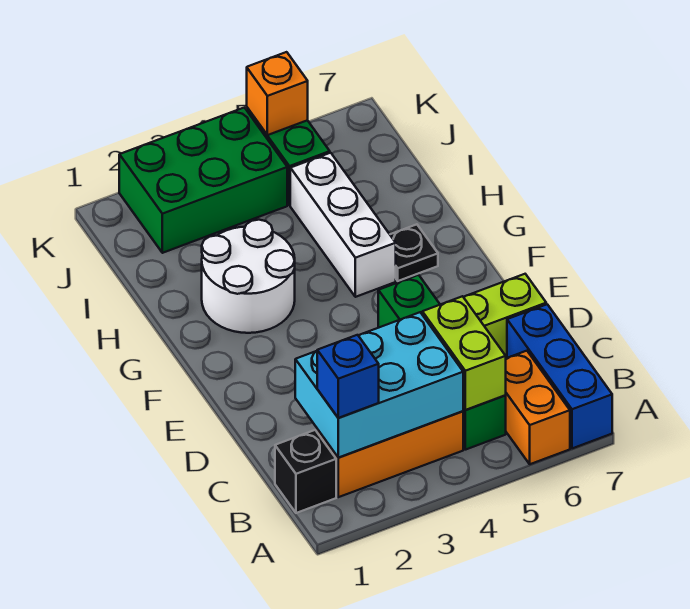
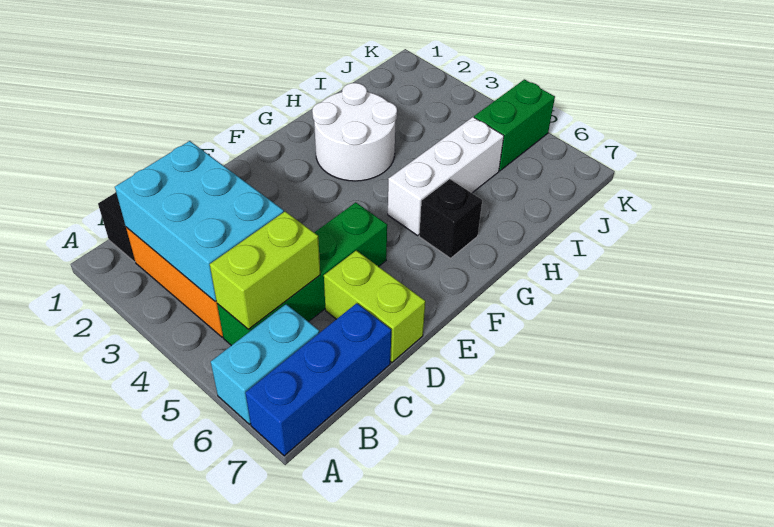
orange brick A6:B6 level 1 -> cyan brick A6:B6 level 1
blue brick B2 level 3 -> none
black plate G6 level 1 -> black brick G6 level 1
green brick J2:K4 level 1 -> none
orange brick K5 level 2 -> none

